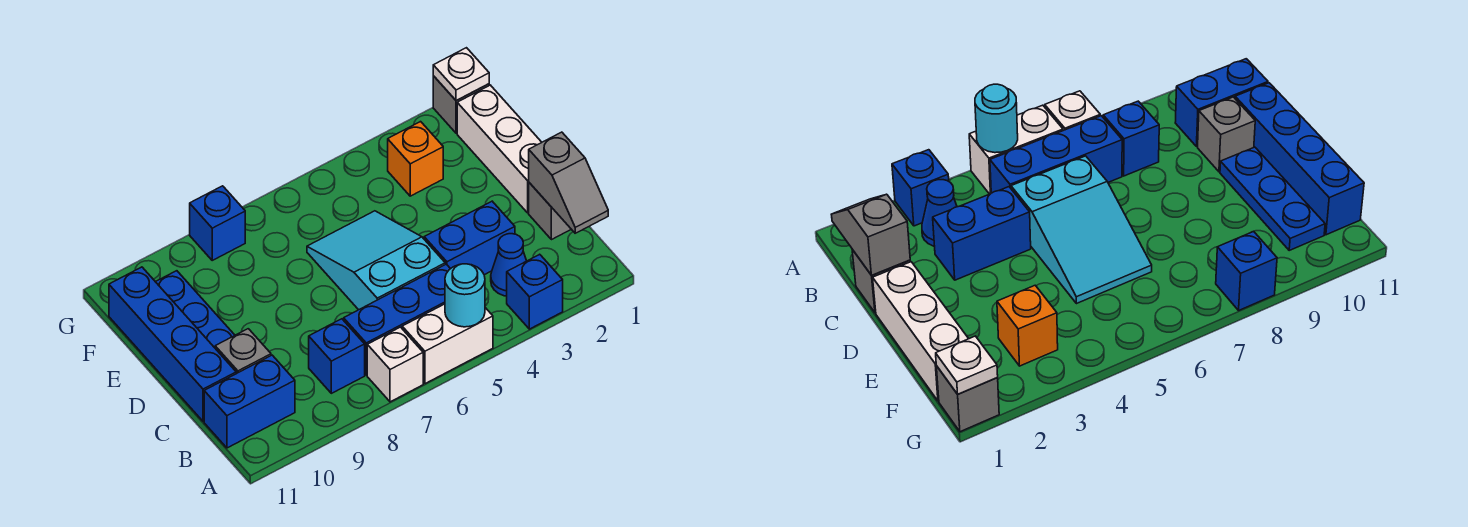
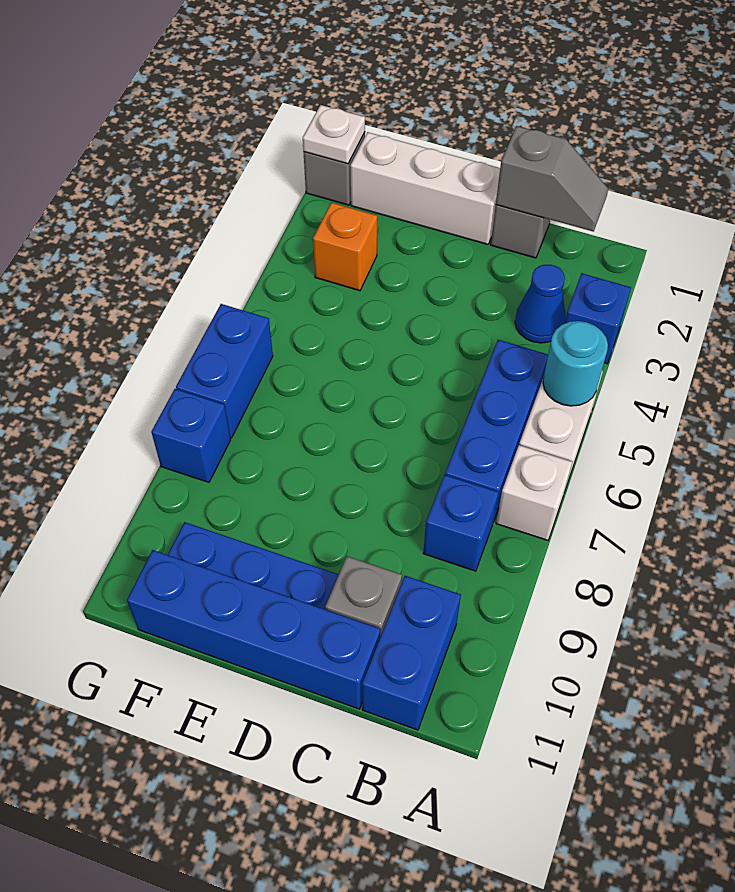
blue brick C3:C4 level 1 -> blue brick G6:G7 level 1
cyan slope C5:E6 level 1 top C -> none

